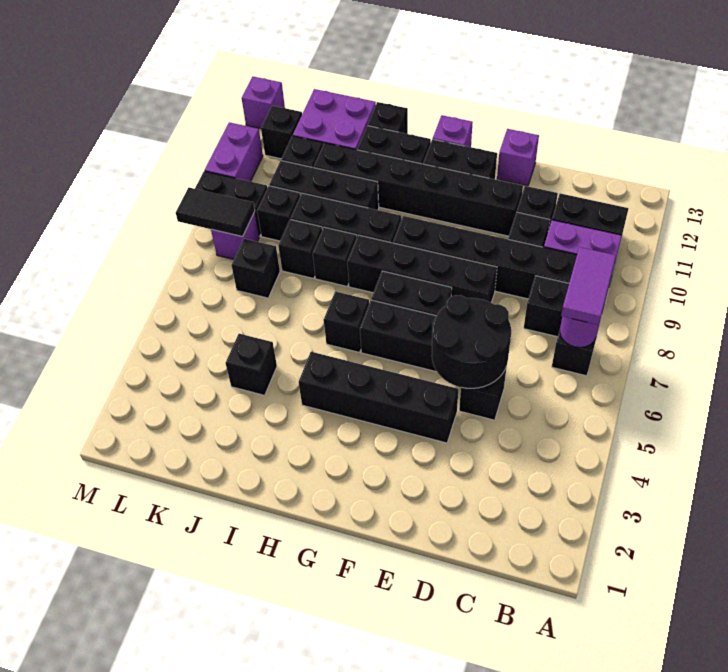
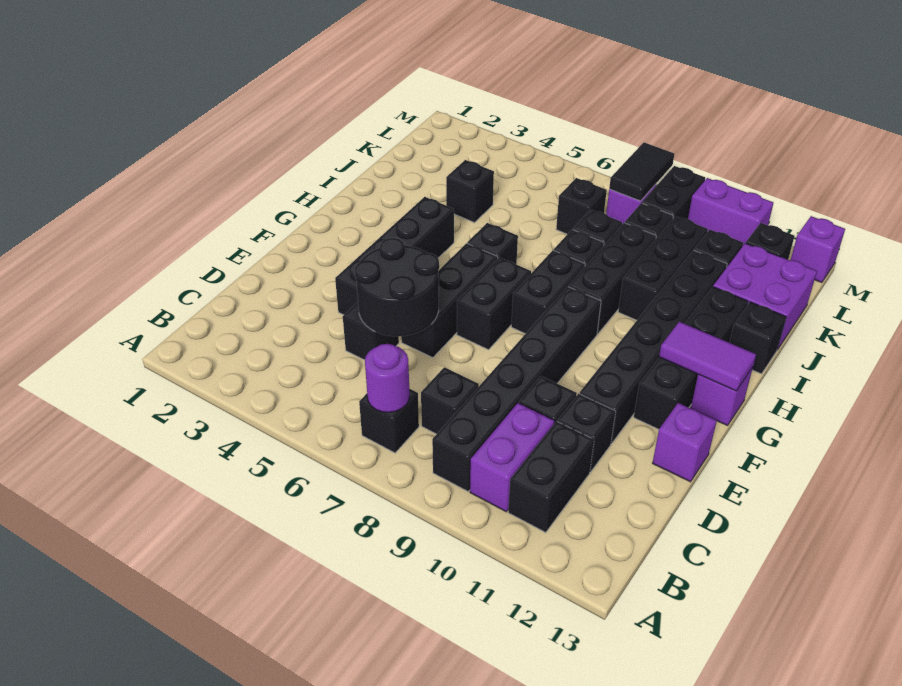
purple tile B7:B8 level 3 -> purple tile G12:G13 level 2
black brick E8:H8 level 1 -> black brick G8:H8 level 1

